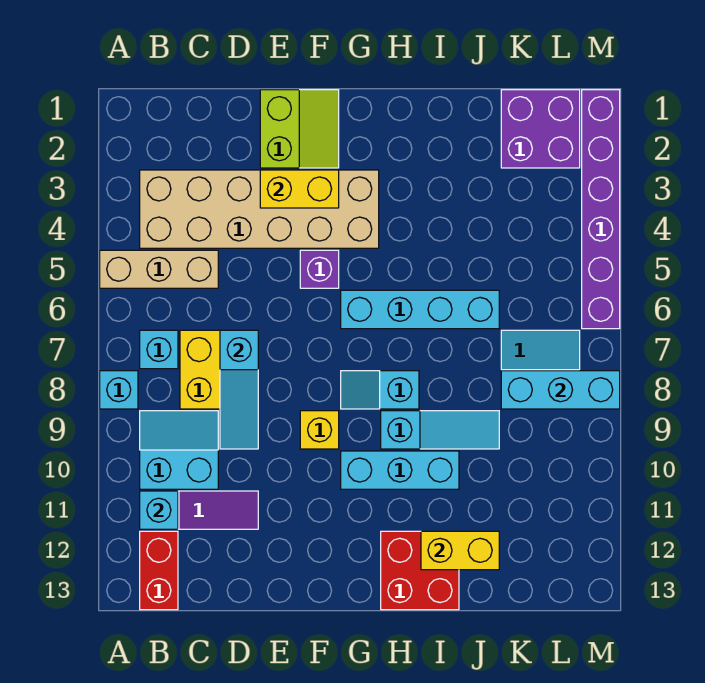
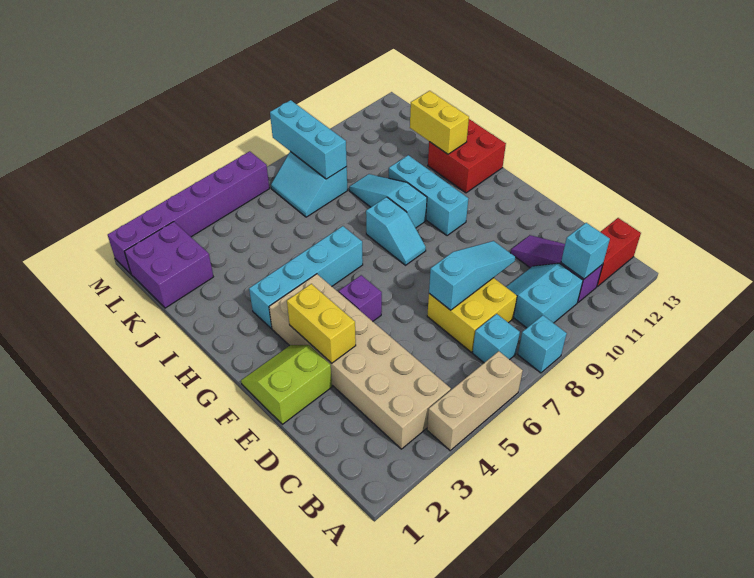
tan brick A5:C5 level 1 -> tan brick A4:A6 level 1
cyan slope B9:C10 level 1 top 10 -> cyan slope B9:C10 level 1 top B
yellow brick F9 level 1 -> none
cyan brick G6:J6 level 1 -> cyan brick H3:H6 level 1

